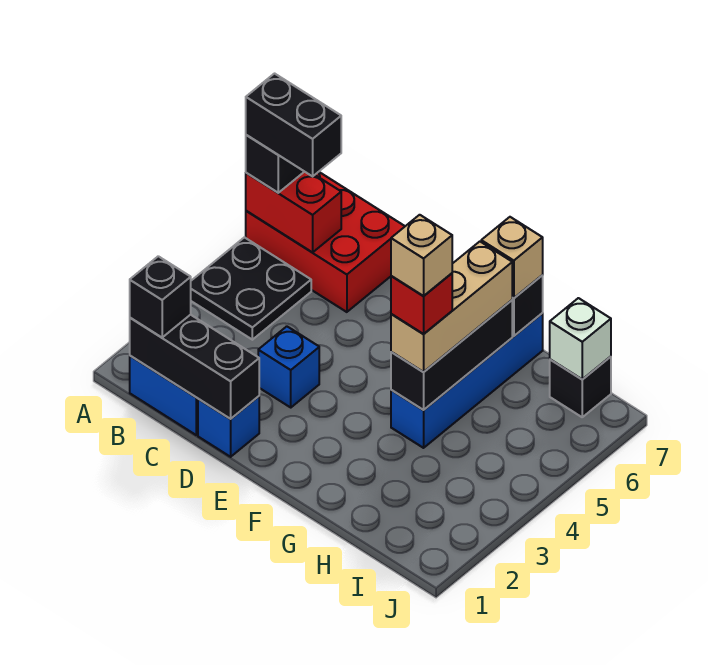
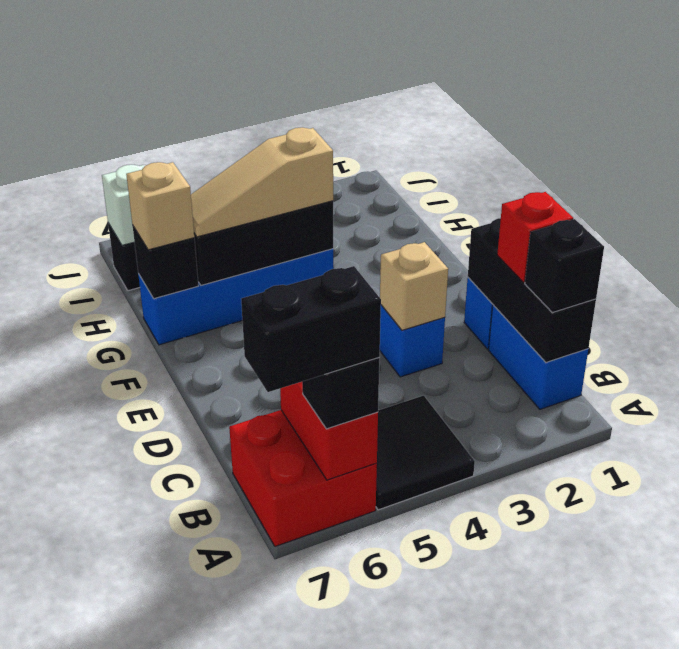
black plate A4:B5 level 1 -> black tile A4:B5 level 1
red brick A6:C7 level 1 -> red brick A6:B7 level 1
black brick A6:B6 level 4 -> black brick A6:A7 level 4
tan brick G4:G6 level 3 -> tan slope G4:G6 level 3 top 4
red brick G4 level 4 -> red brick C1 level 3
tan brick G4 level 5 -> tan brick D3 level 2

